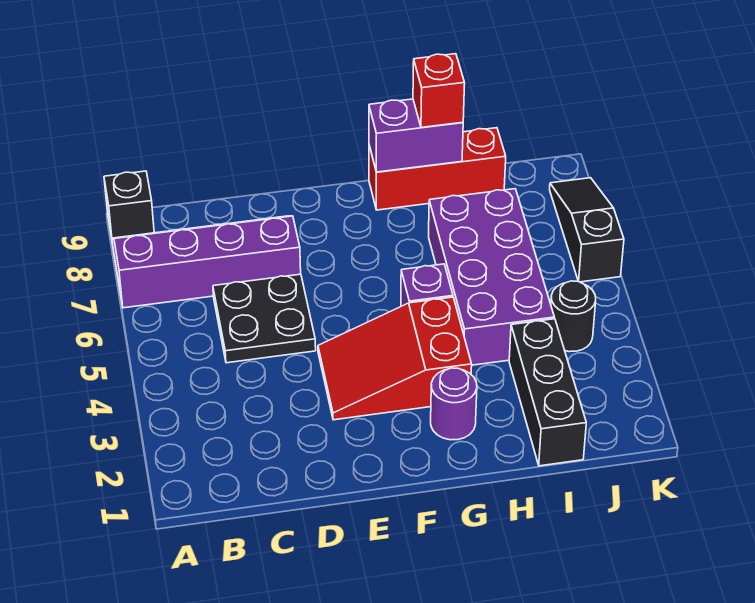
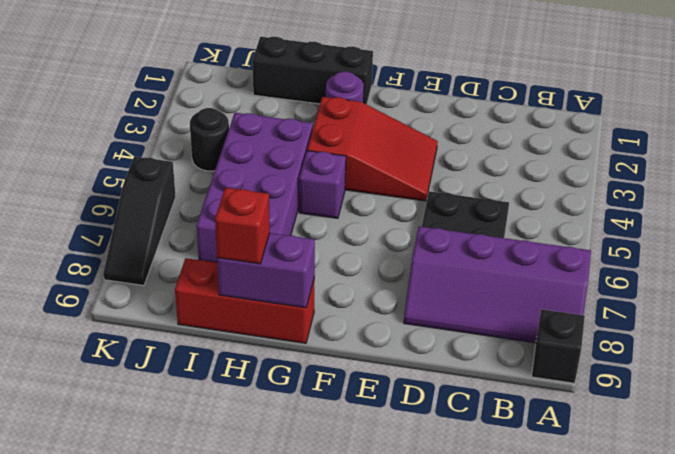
black brick I1:I3 level 1 -> black brick G1:I1 level 1

